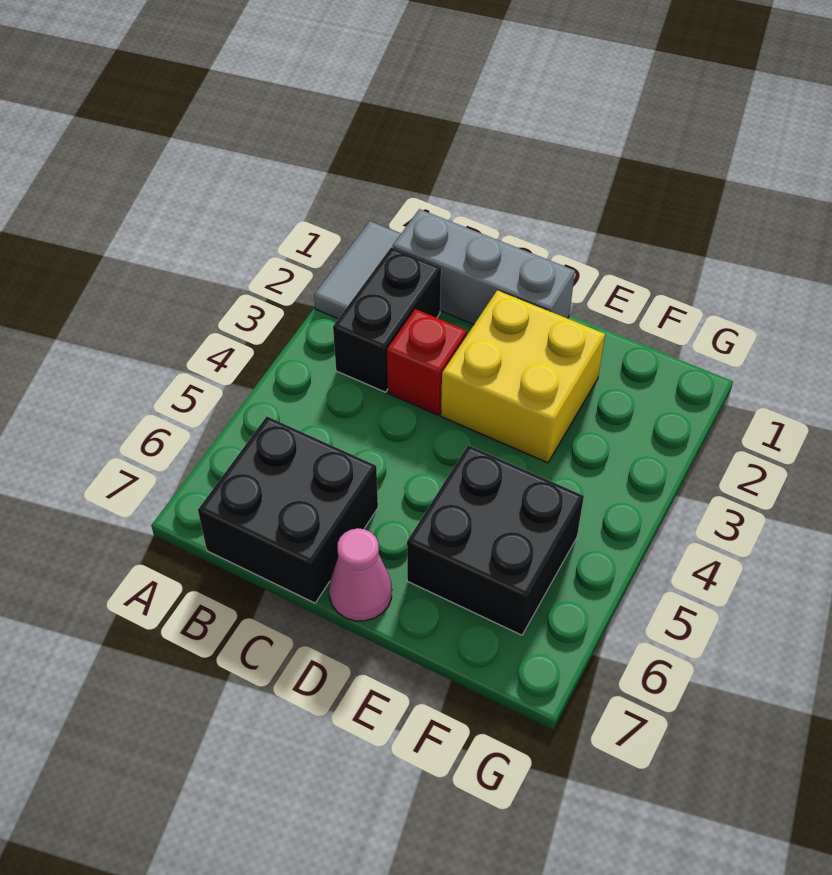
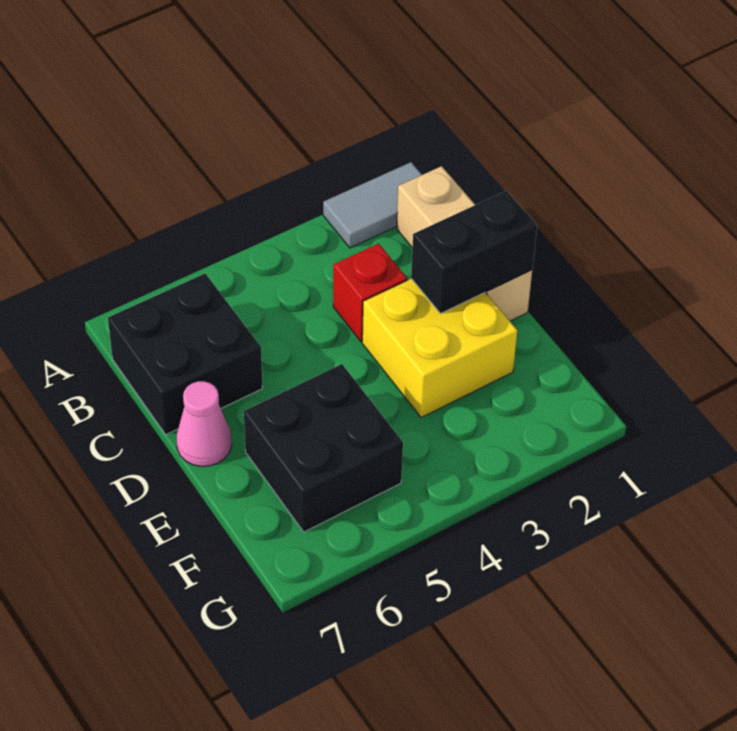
grey brick B1:D1 level 1 -> tan brick B1:D1 level 1
black brick B2:B3 level 1 -> black brick D1:D2 level 2

